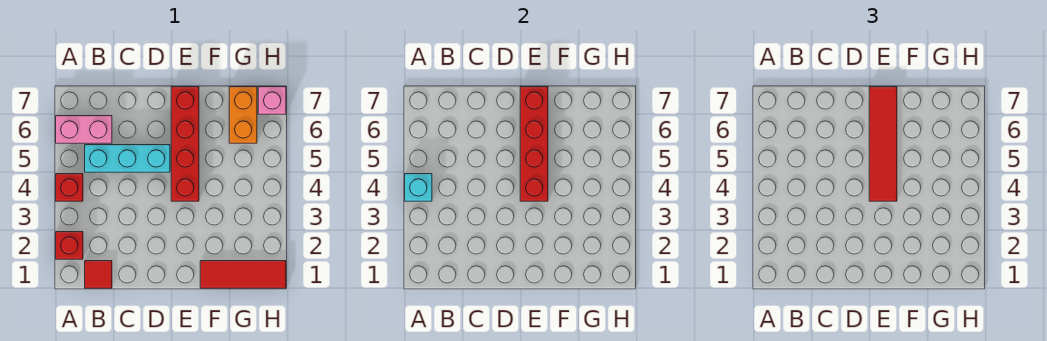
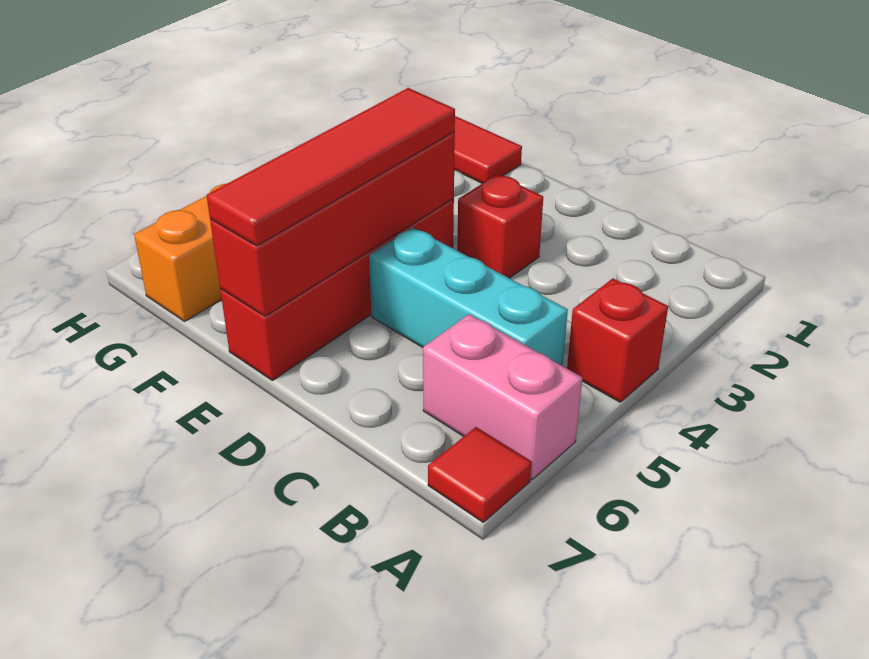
red brick A2 level 1 -> red brick D3 level 1
cyan brick A4 level 2 -> none
red tile B1 level 1 -> red tile A7 level 1
pink brick H7 level 1 -> none

